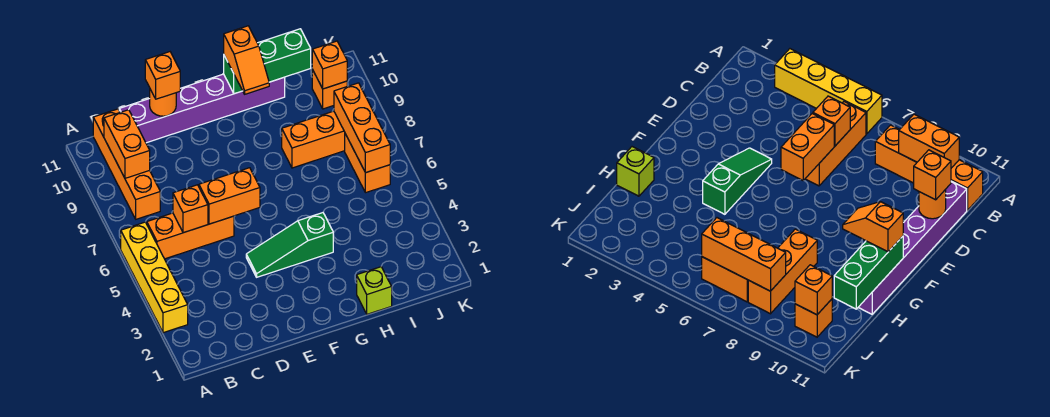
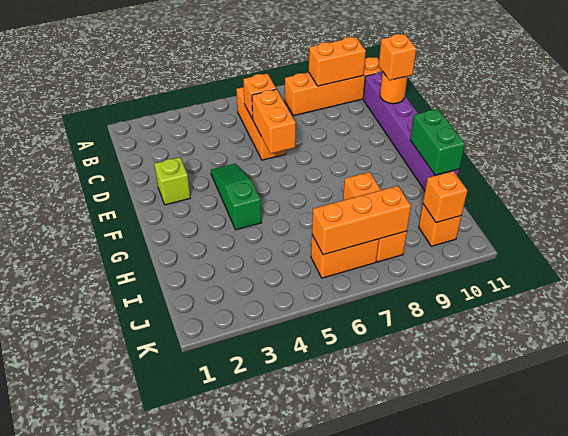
yellow brick A3:A6 level 1 -> none
orange slope G10:G11 level 3 top 11 -> none
green brick G11:I11 level 2 -> green brick G11:H11 level 2
lime brick H1 level 1 -> lime brick E2 level 1

